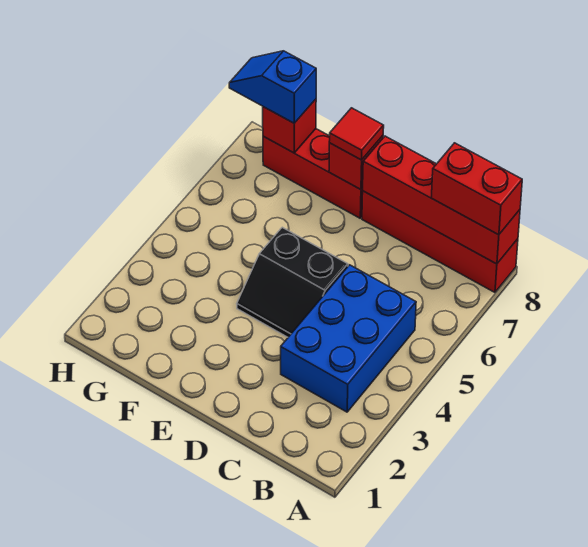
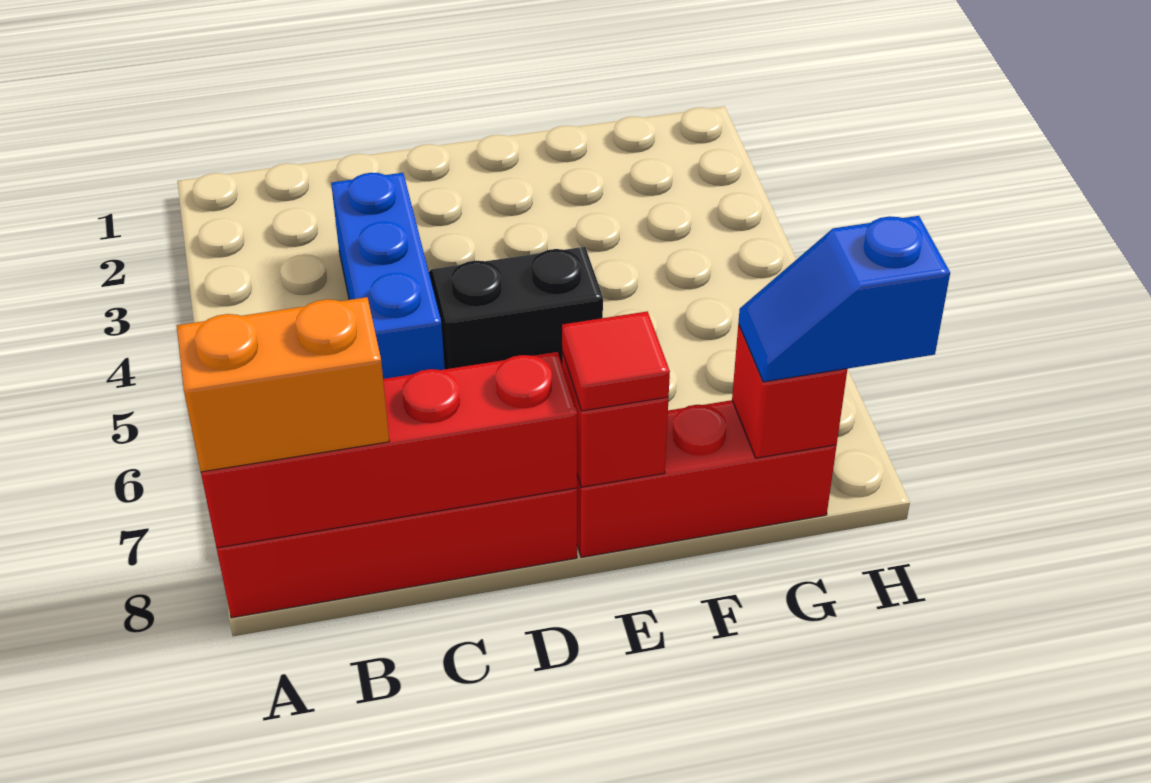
red brick A8:B8 level 3 -> orange brick A8:B8 level 3
blue brick B3:C5 level 1 -> blue brick C3:C5 level 1
blue slope G8:H8 level 3 top G -> blue slope G8:H8 level 3 top H

